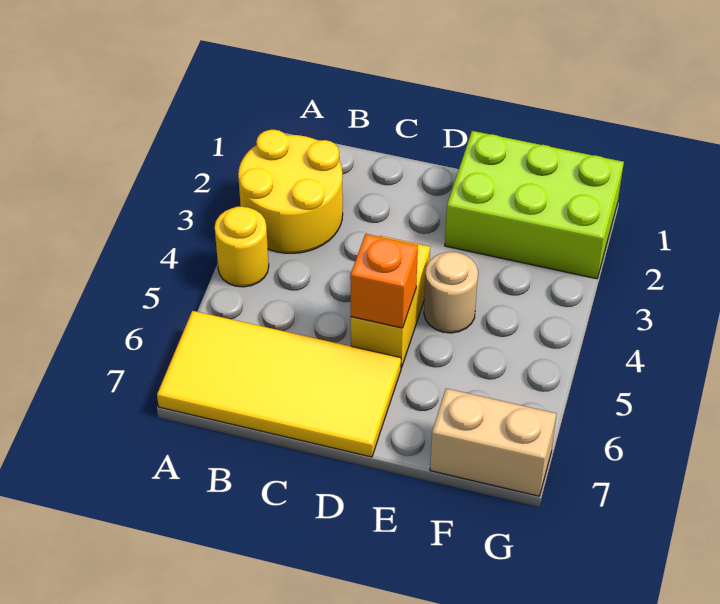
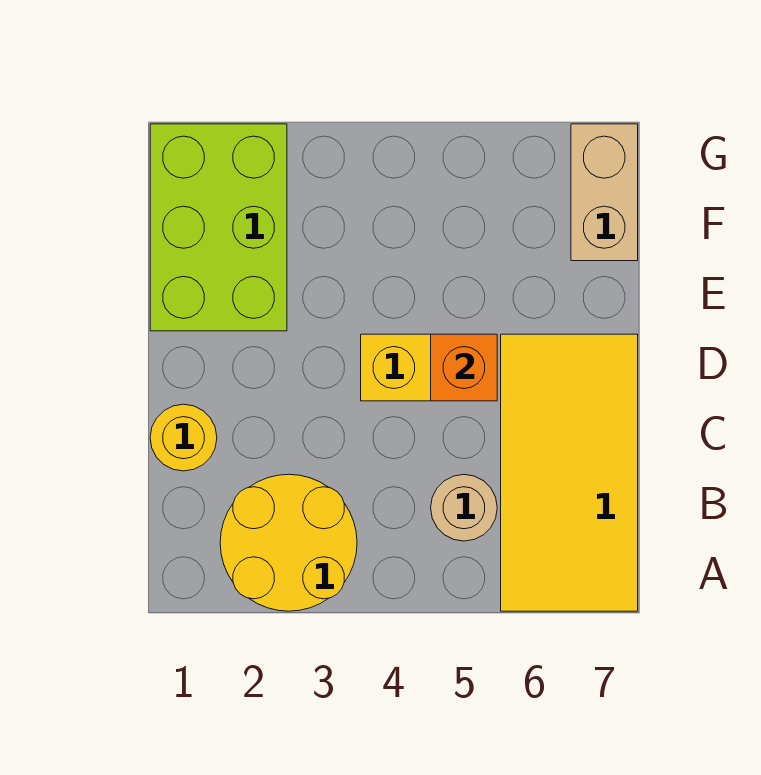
yellow round brick A4 level 1 -> yellow round brick C1 level 1
tan round brick E4 level 1 -> tan round brick B5 level 1

